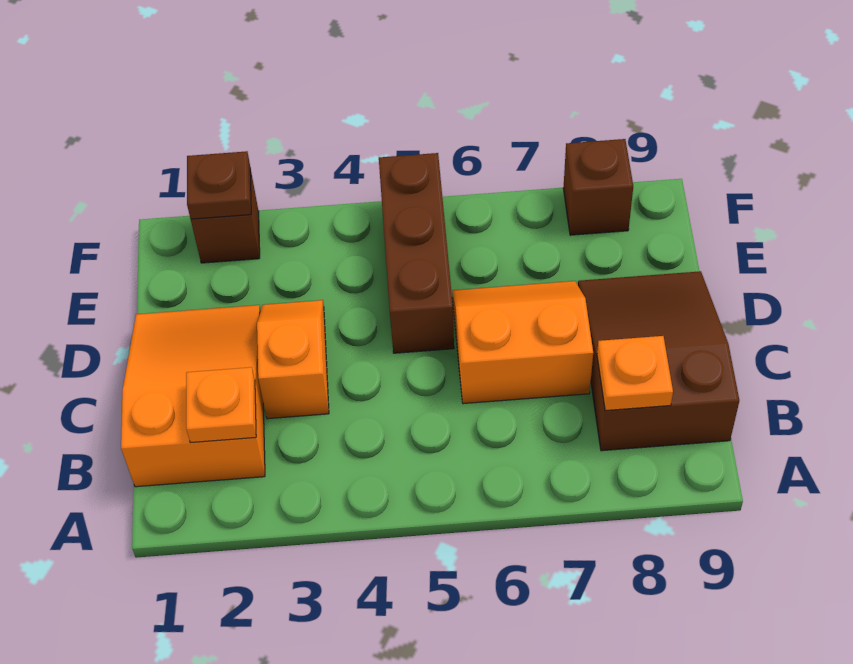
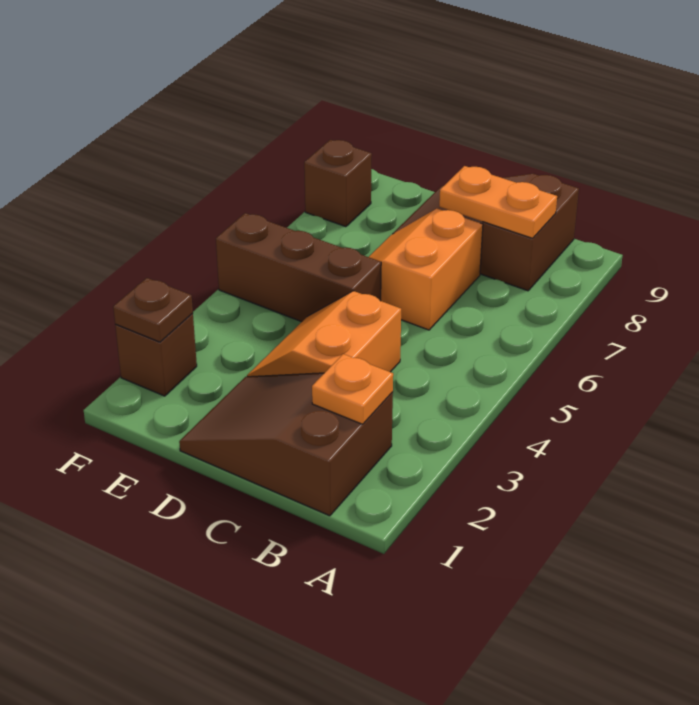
orange slope B1:D2 level 1 top B -> brown slope B1:D2 level 1 top B
orange plate B8 level 2 -> orange plate B8:C8 level 2
orange slope C3:D3 level 1 top C -> orange slope C3:D4 level 1 top C

